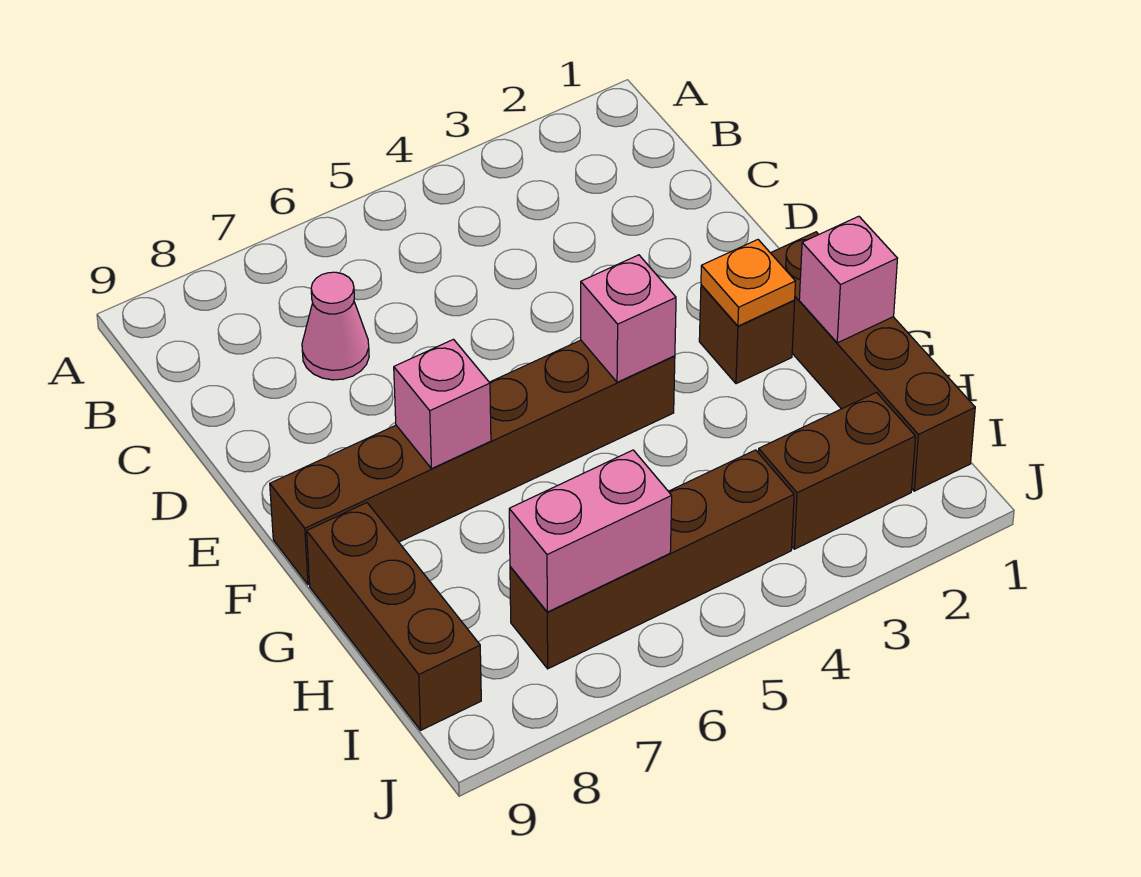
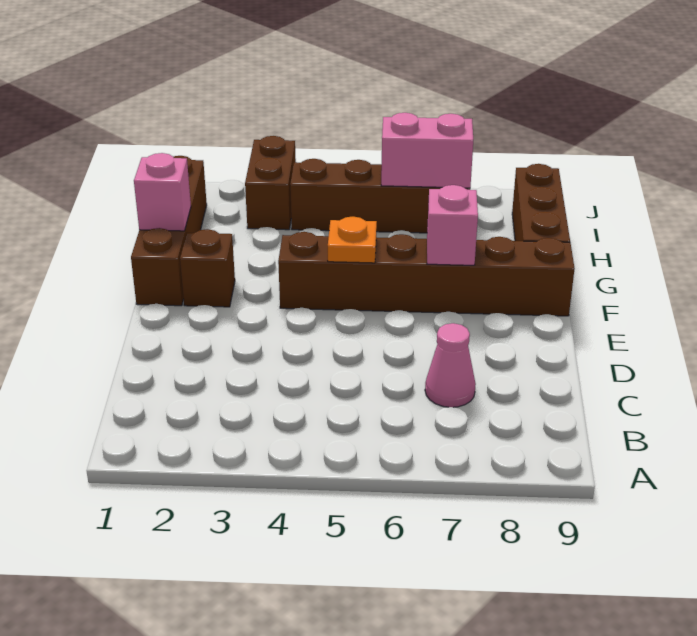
orange plate F2 level 2 -> orange plate F5 level 2
pink brick F4 level 2 -> none
brown brick I2:I3 level 1 -> brown brick I3:J3 level 1

